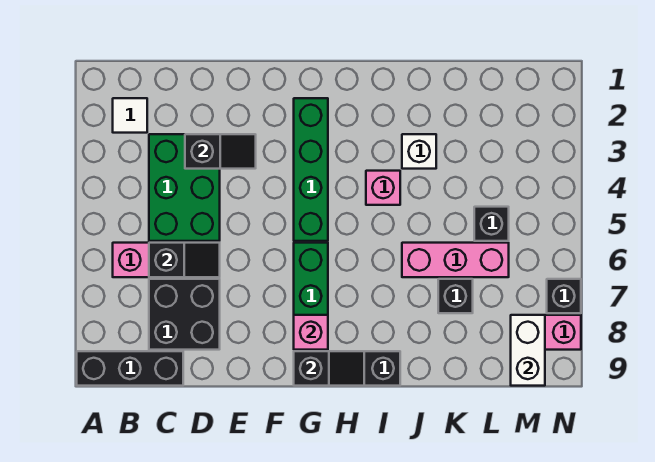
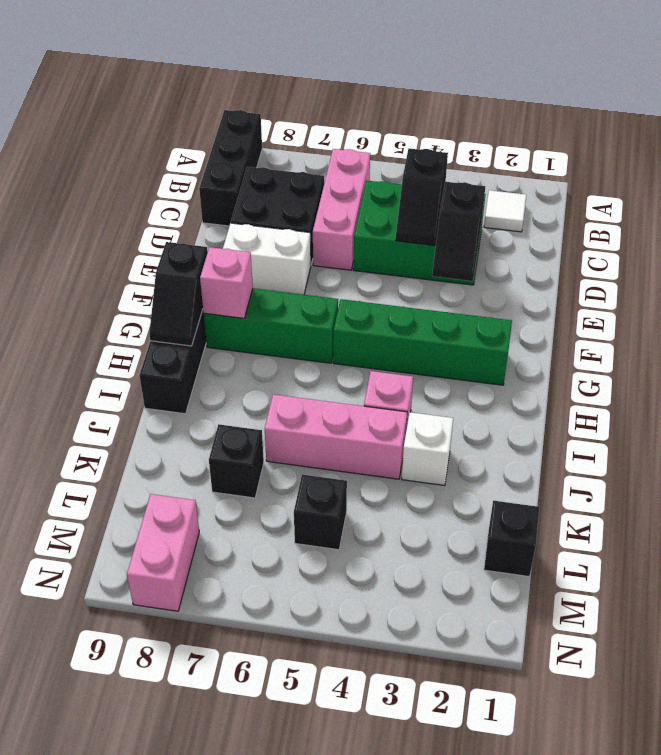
black slope C6:D6 level 2 top C -> black slope C4:D4 level 2 top C
pink brick J6:L6 level 1 -> pink brick J4:J6 level 1
white brick M8:M9 level 2 -> white brick E7:E8 level 1
black brick N7 level 1 -> black brick L1 level 1

